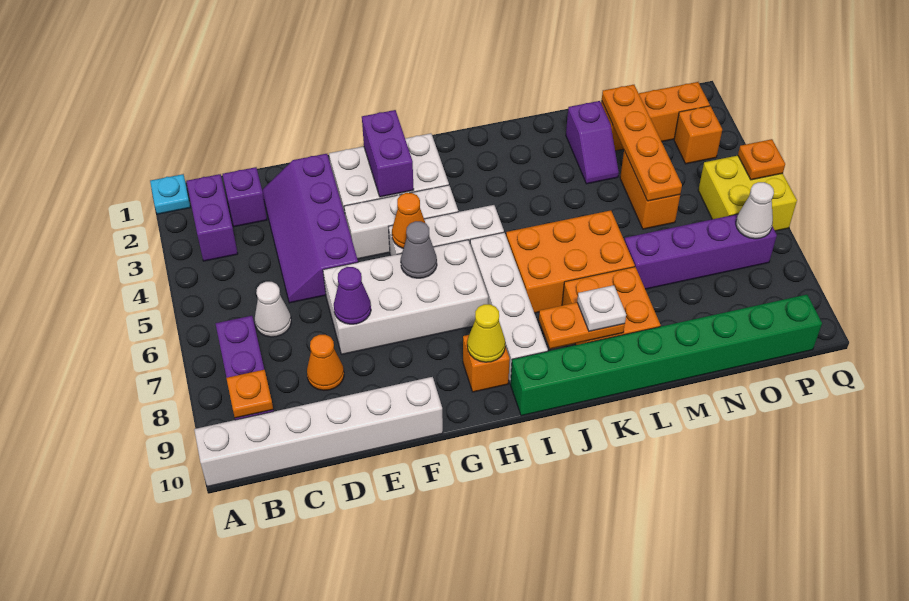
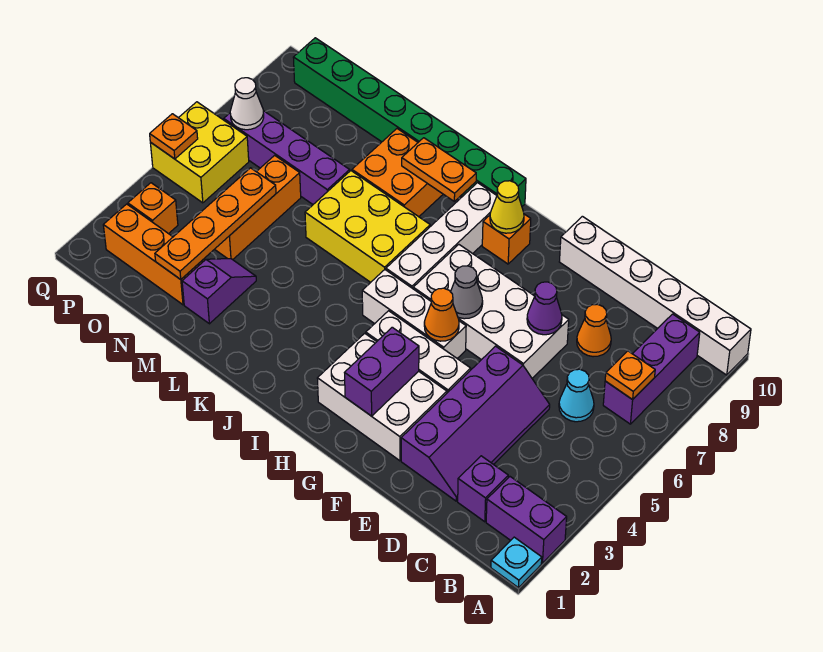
purple brick B2:B3 level 1 -> purple brick A2:B2 level 1
orange plate B9 level 2 -> orange plate B7 level 2
white cone C6 level 1 -> cyan cone C6 level 1
orange brick J6:L7 level 1 -> yellow brick J6:L7 level 1
white plate K9 level 3 -> none
orange brick N4:N5 level 1 -> orange brick N4:N6 level 1

